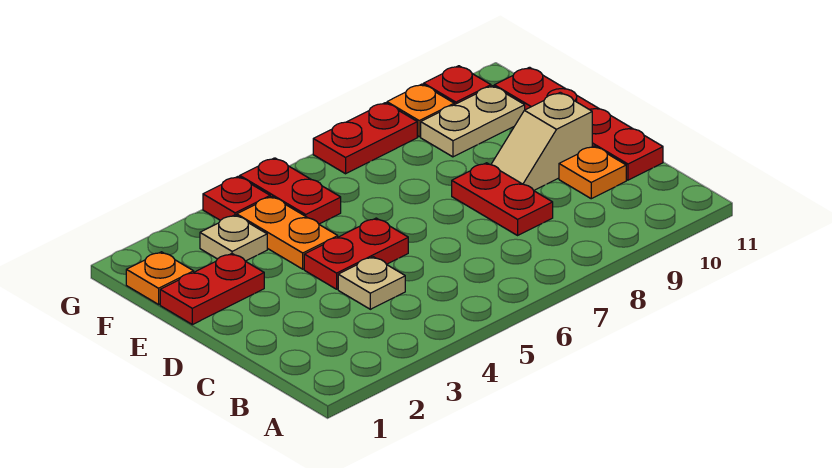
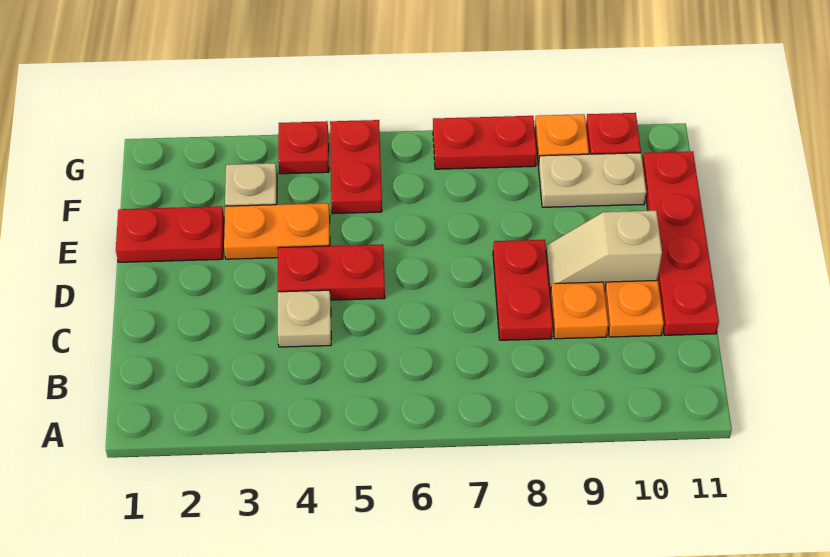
orange plate E4:F4 level 1 -> orange plate E3:E4 level 1
orange plate F1 level 1 -> orange plate C9 level 1

